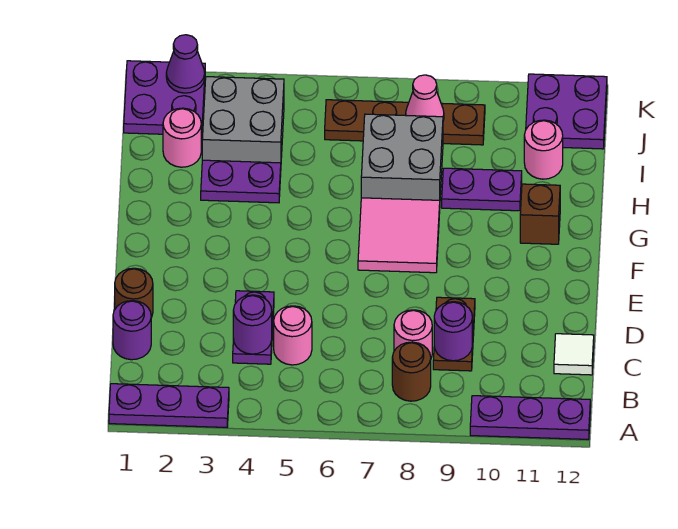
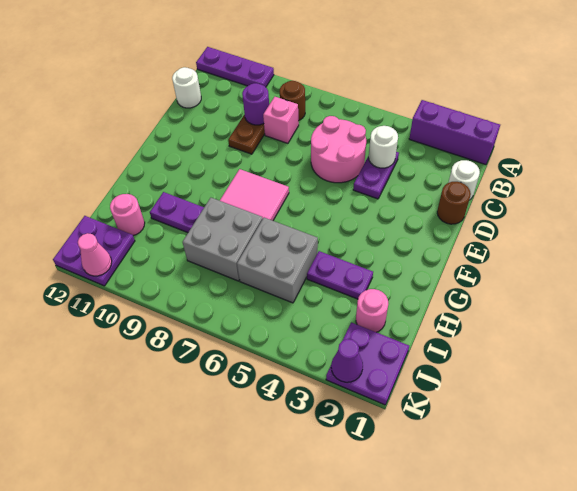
purple plate A1:A3 level 1 -> purple brick A1:A3 level 1
purple round brick C1 level 1 -> white round brick C1 level 1
purple round brick C4 level 2 -> white round brick C4 level 2
pink round brick C5 level 1 -> pink round brick C5:D6 level 1
pink round brick C8 level 1 -> pink brick C8 level 1
white tile C12 level 1 -> white round brick C12 level 1
brown brick G11 level 1 -> none
grey brick I3:J4 level 1 -> grey brick H5:I6 level 1
brown plate J6:J9 level 1 -> none
pink cone J8 level 2 -> pink cone K11 level 2

